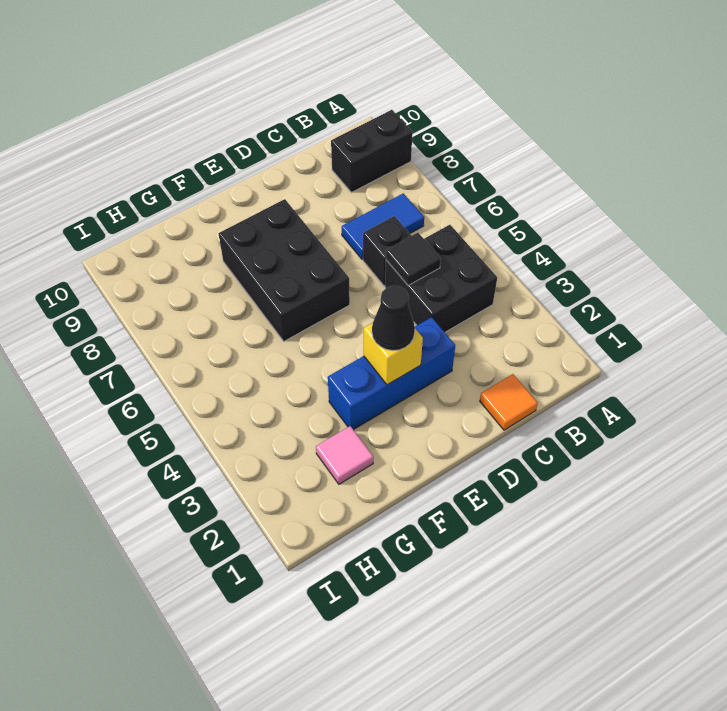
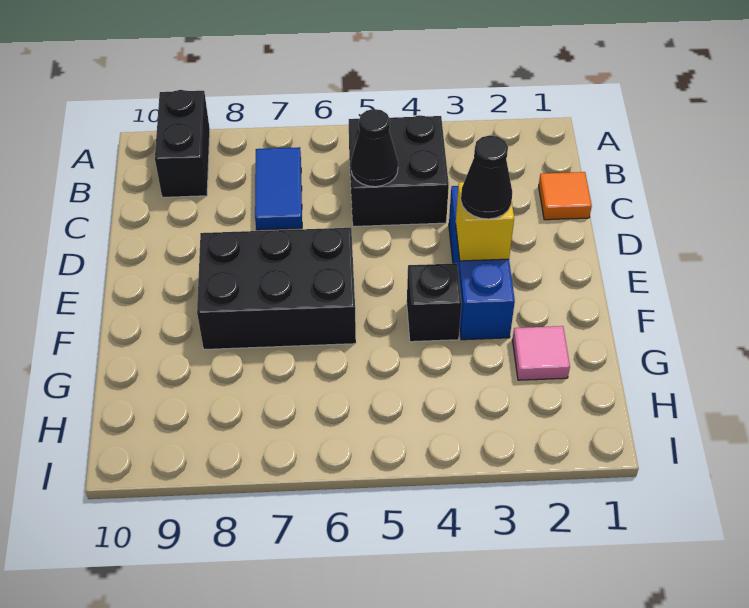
black tile C5 level 2 -> black cone C5 level 2
black brick C6 level 1 -> black brick F4 level 1

